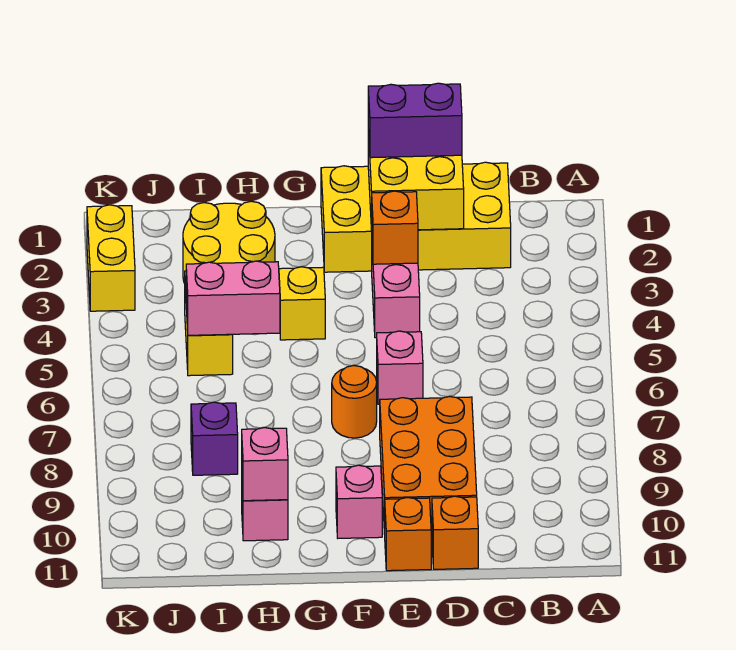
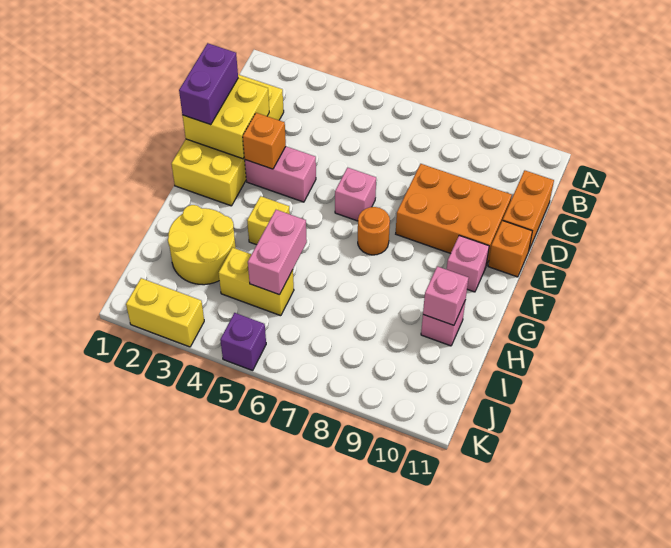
orange brick D11 level 1 -> orange brick C11:D11 level 1
purple brick I8 level 1 -> purple brick K5 level 1

